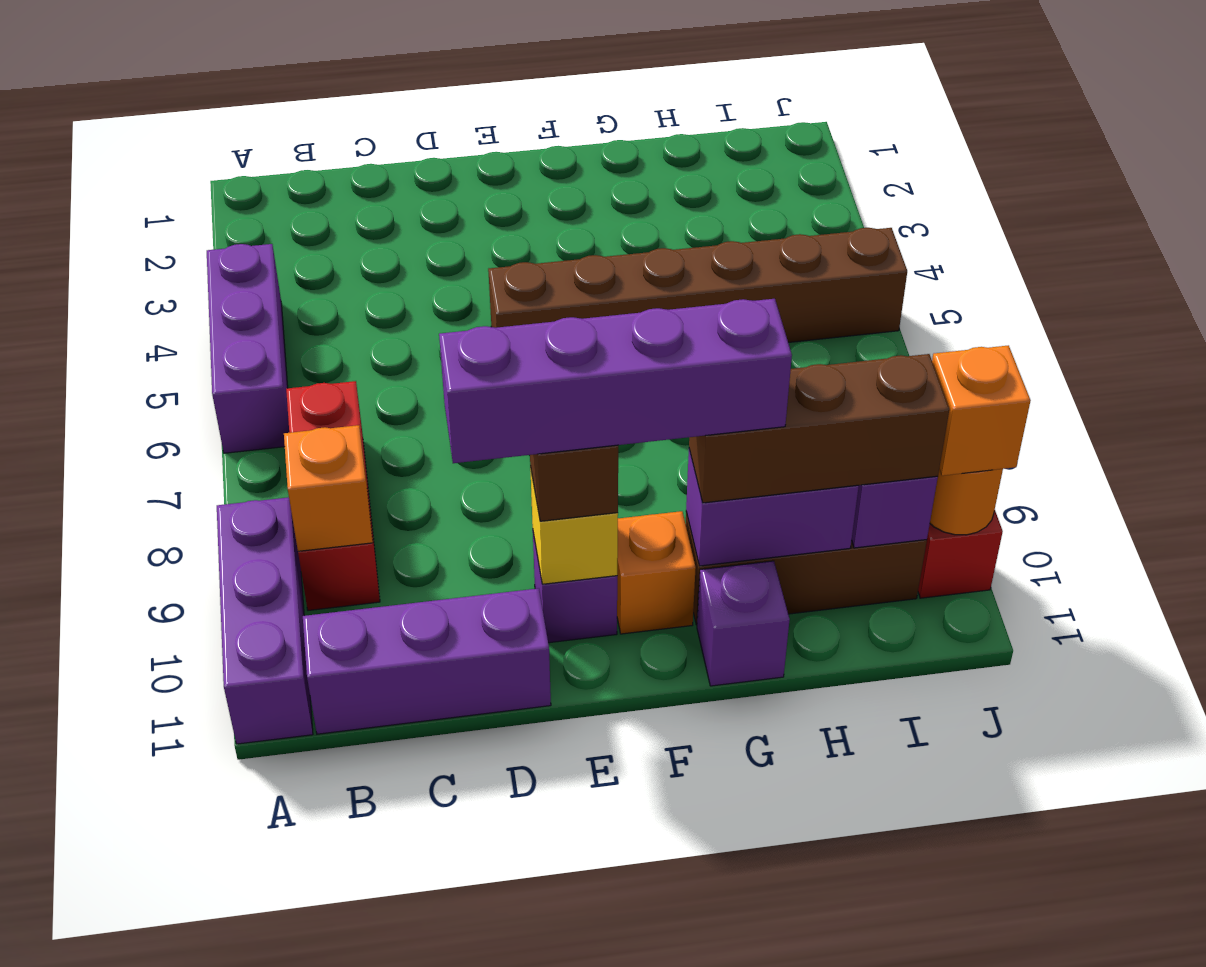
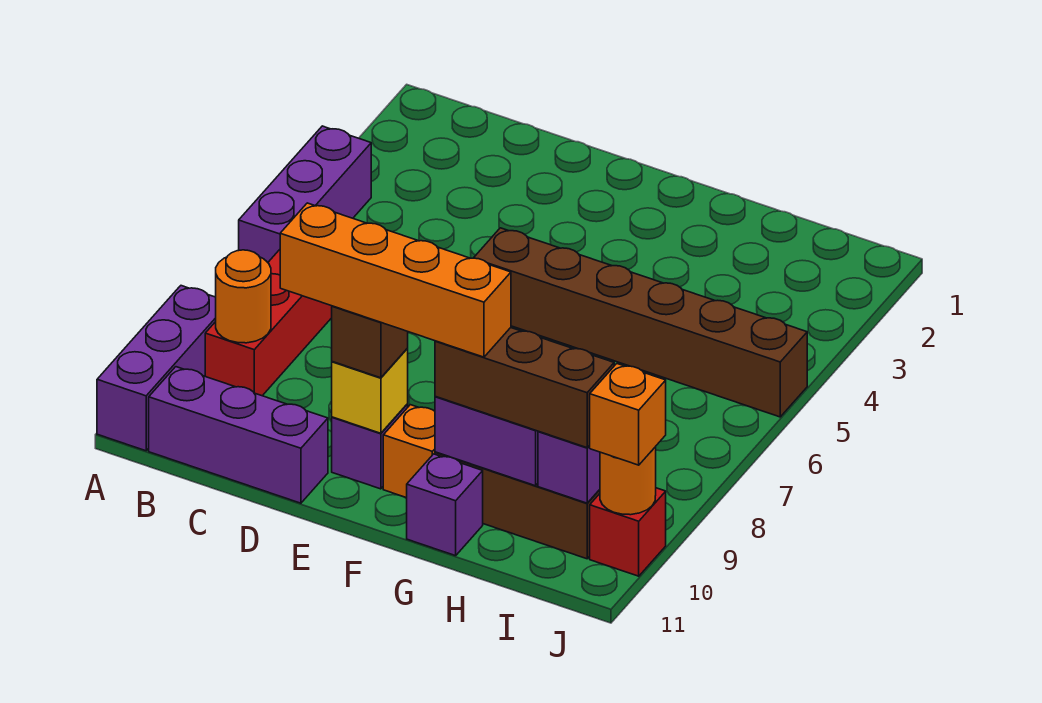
orange brick B9 level 2 -> orange round brick B9 level 2
purple brick D10:G10 level 4 -> orange brick D10:G10 level 4

